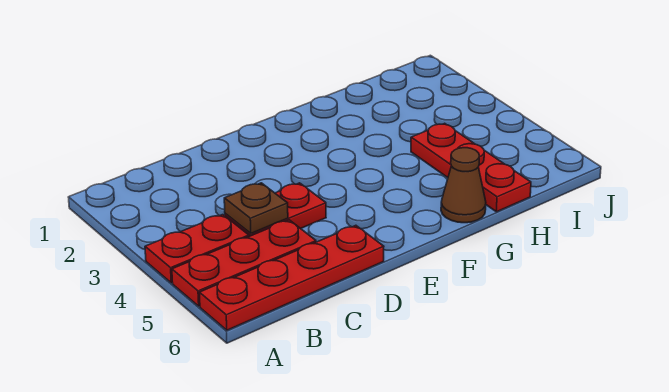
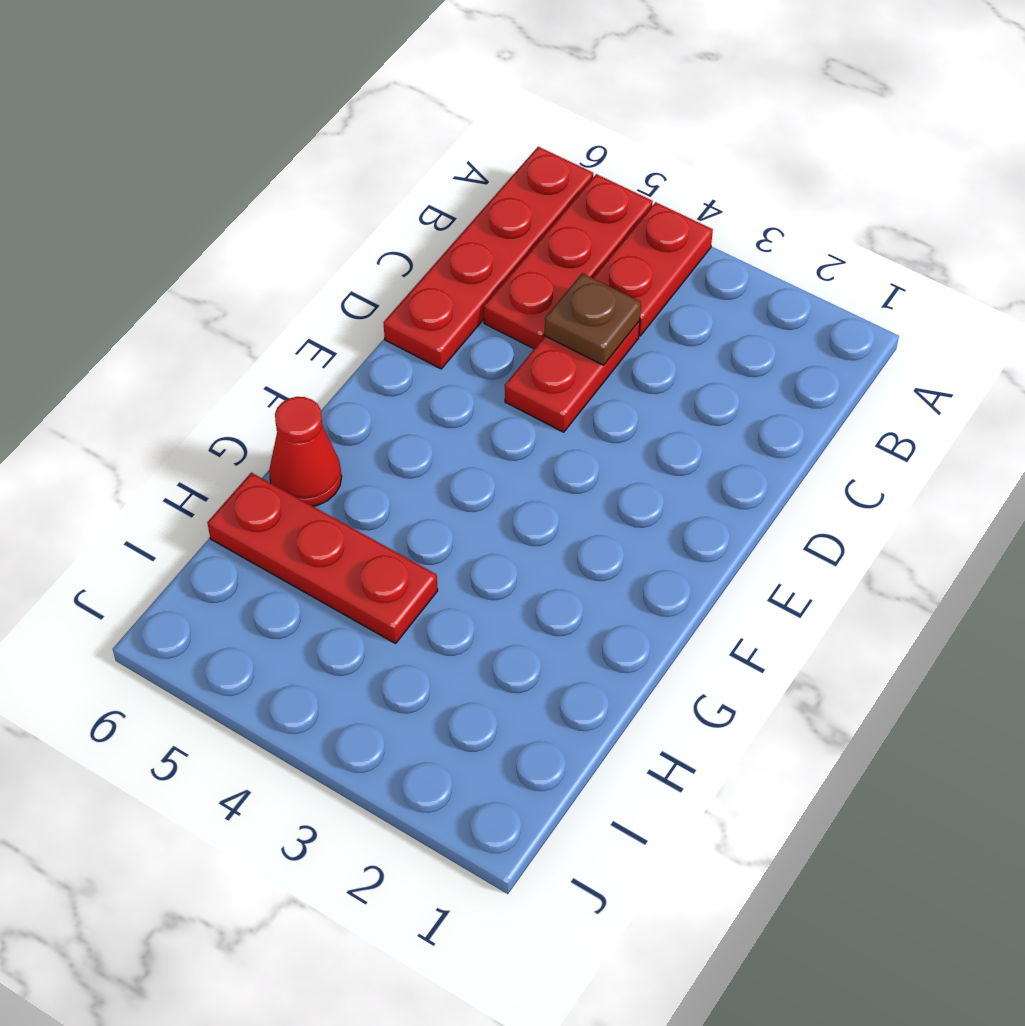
brown cone G6 level 1 -> red cone G6 level 1

